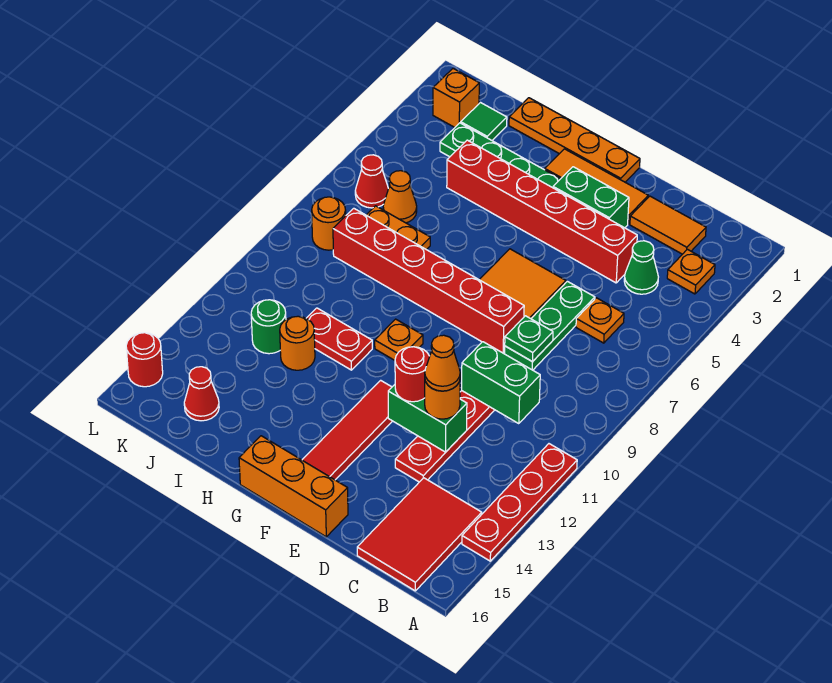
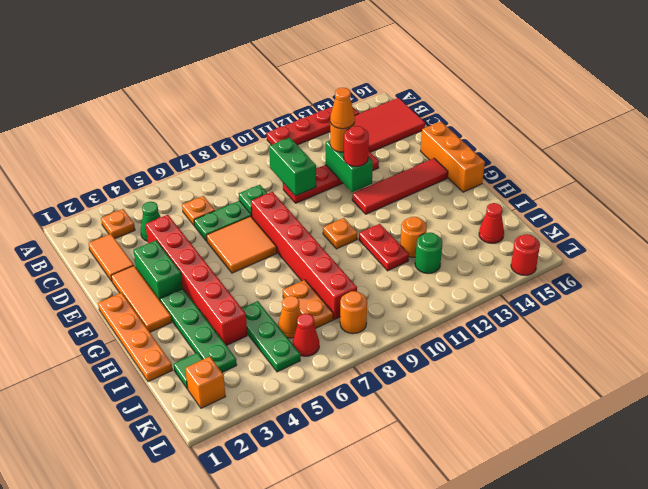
none -> green plate I5:K5 level 1

